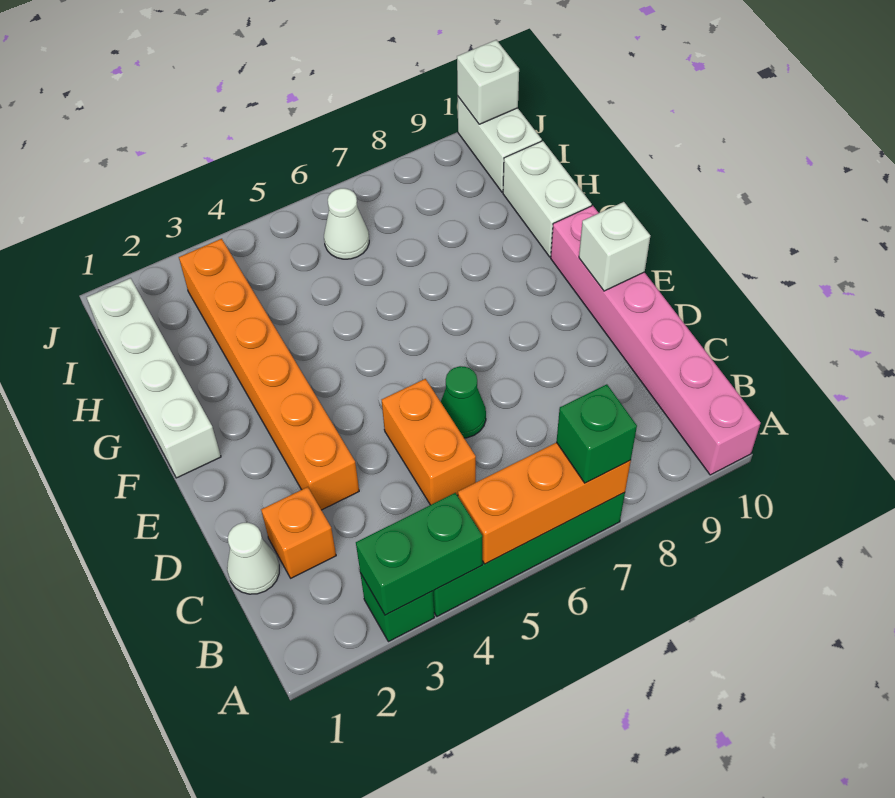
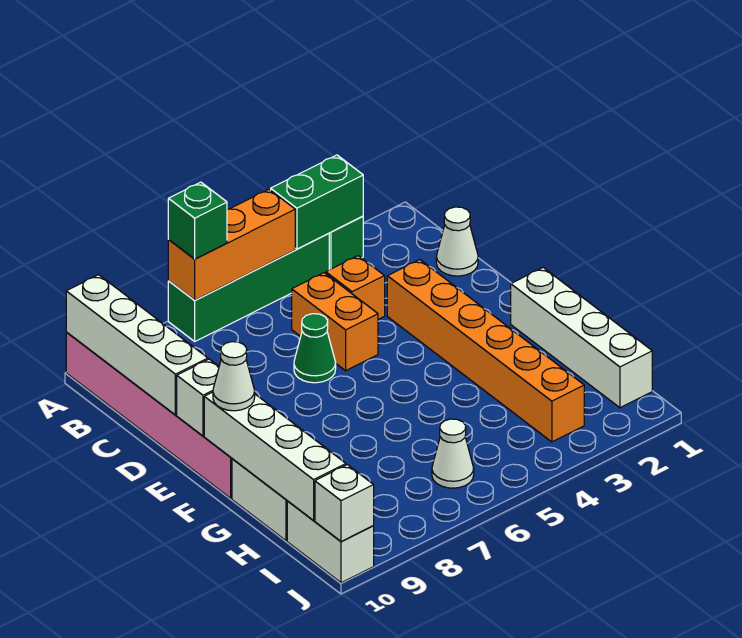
none -> white brick A10:D10 level 2
orange brick C2 level 1 -> orange brick C4 level 1
none -> white brick F10:I10 level 2
none -> white cone F10 level 3

